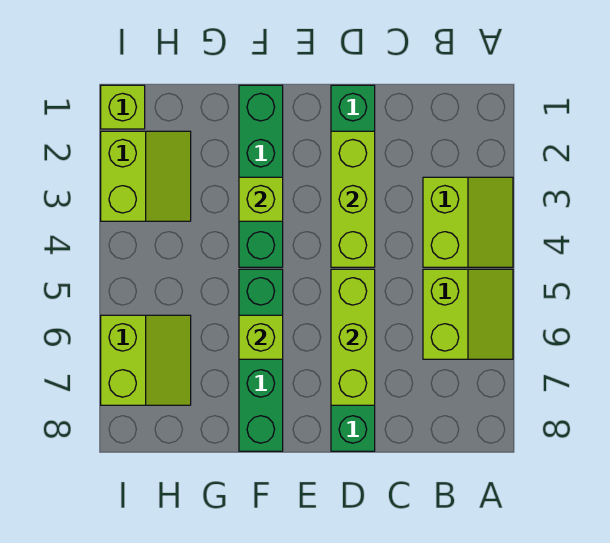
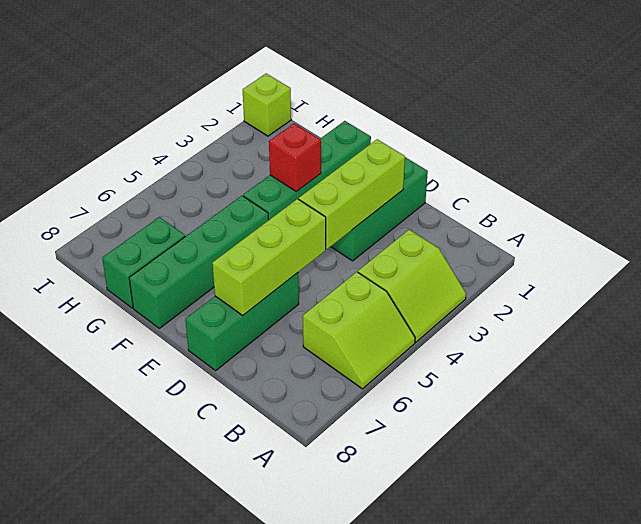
lime brick F3 level 2 -> red brick F3 level 2
lime brick F6 level 2 -> none
none -> green brick G7:G8 level 1
lime slope H2:I3 level 1 top I -> none
lime slope H6:I7 level 1 top I -> none

